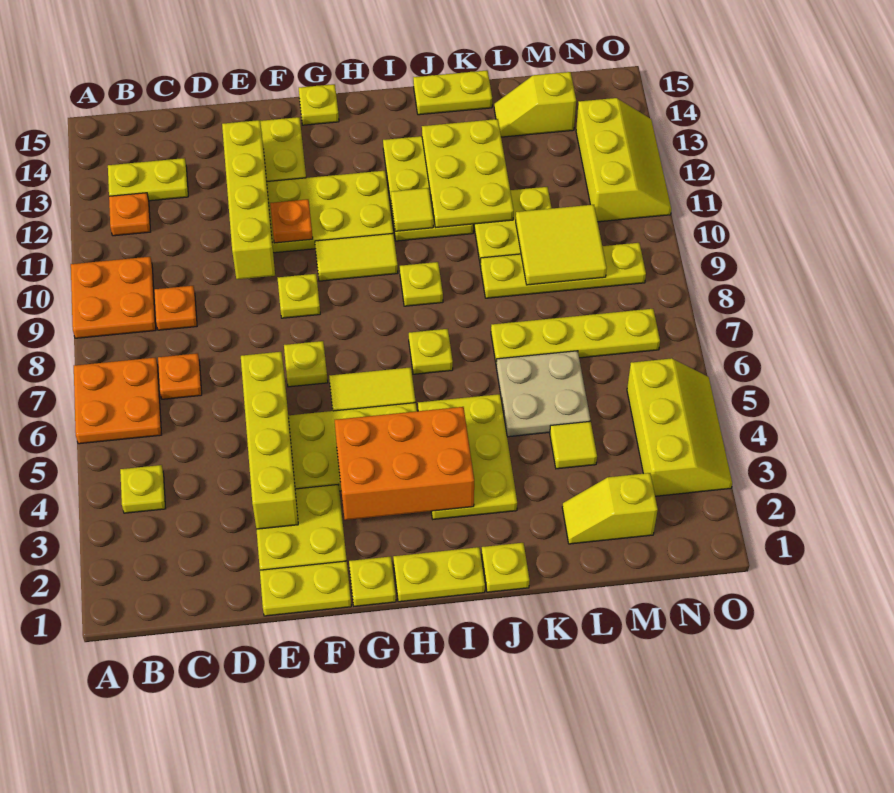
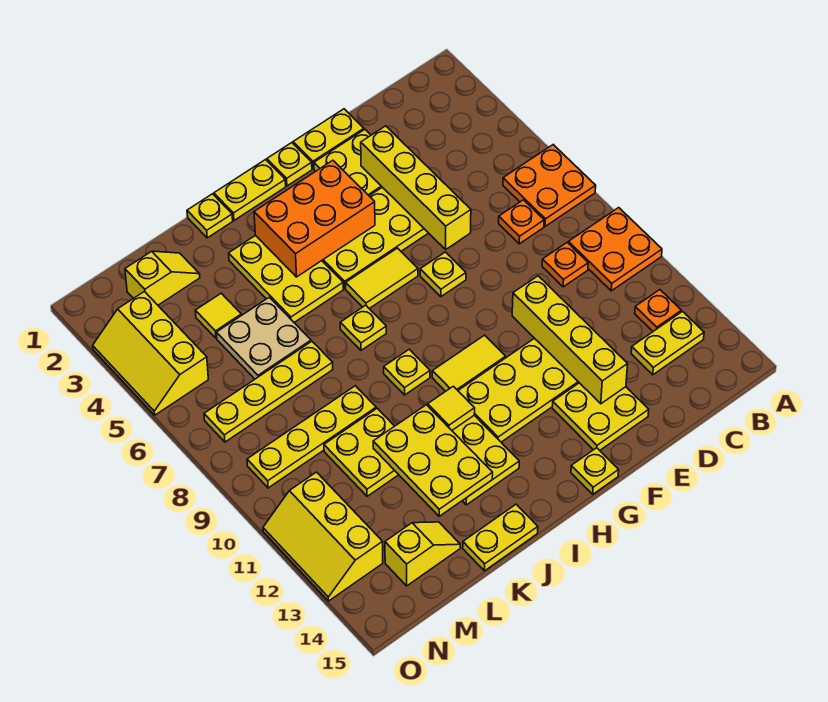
yellow plate B4 level 1 -> none
yellow plate F9 level 1 -> none
orange plate F11 level 2 -> none
yellow tile L9:M10 level 2 -> none

